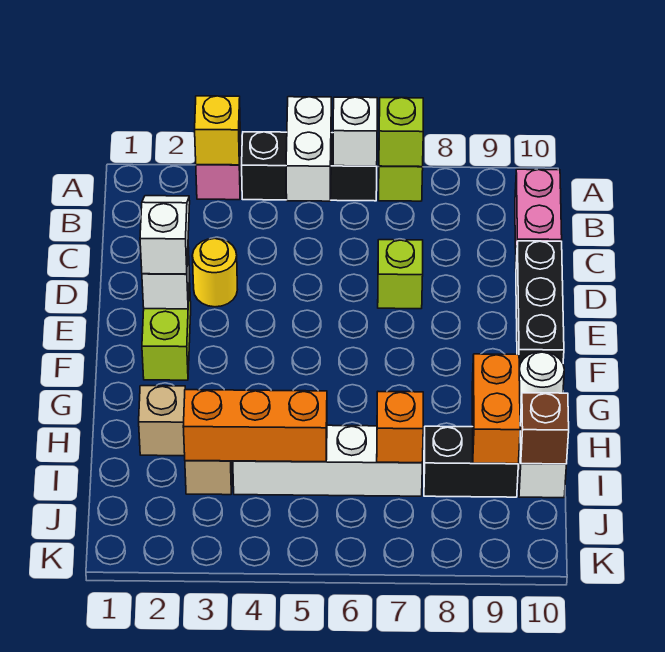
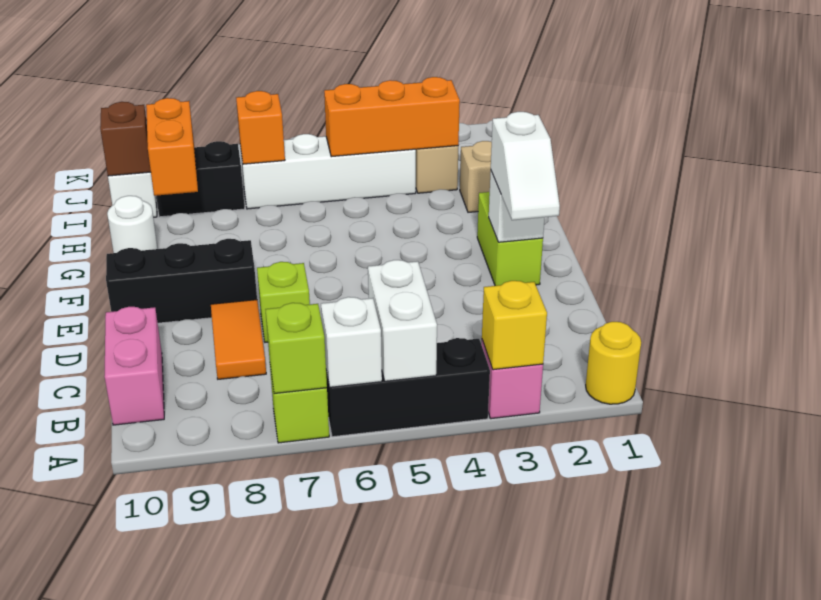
none -> orange tile C8:D8 level 1
yellow round brick D3 level 1 -> yellow round brick A1 level 1
black brick D10:F10 level 1 -> black brick E8:E10 level 1

